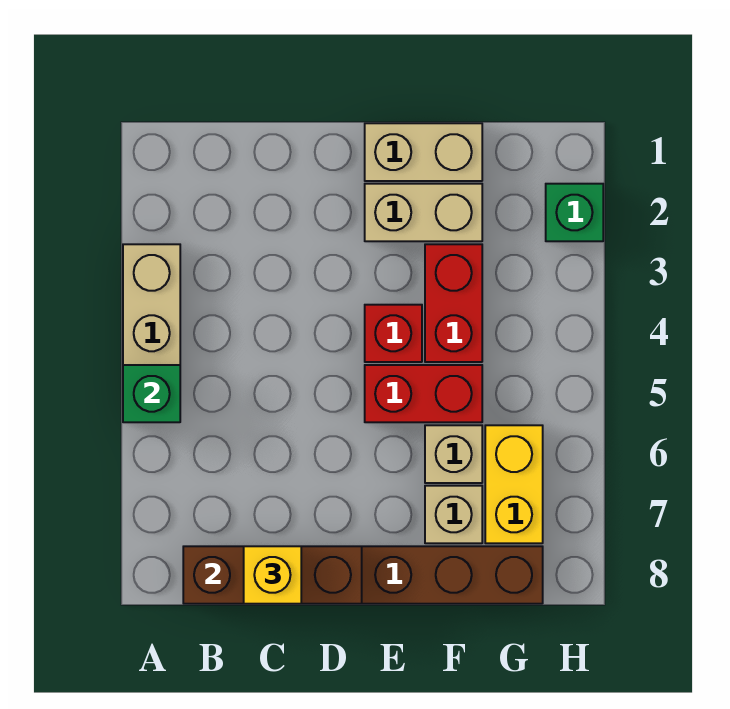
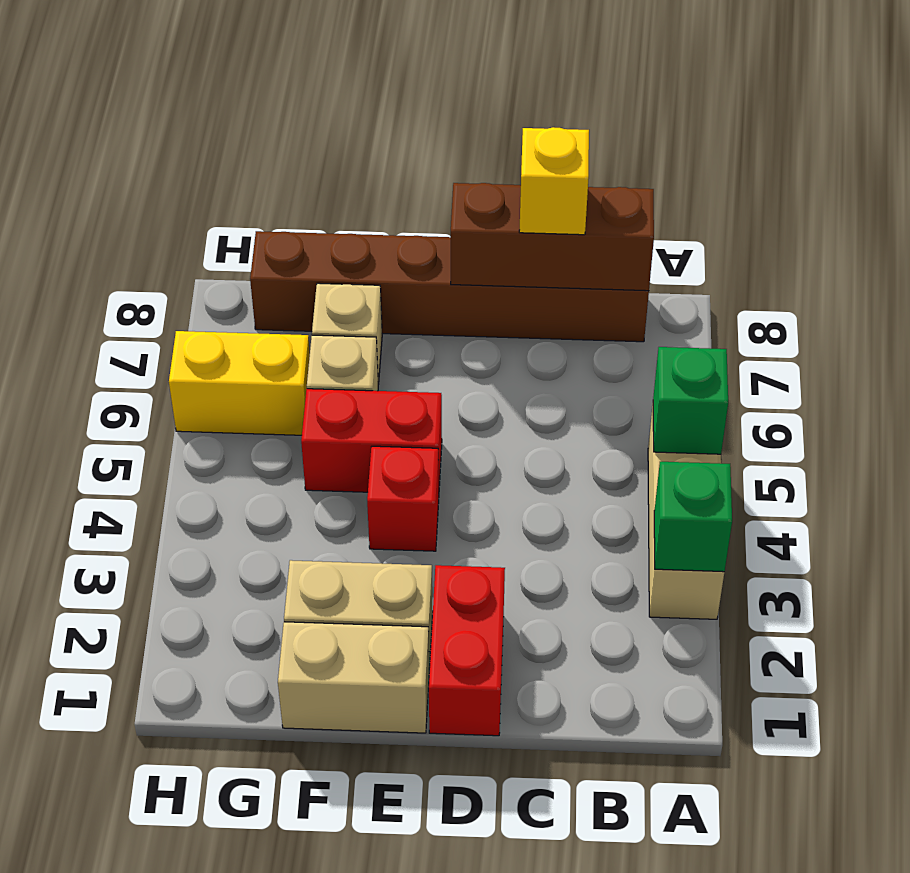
red brick F3:F4 level 1 -> red brick D1:D2 level 1
yellow brick G6:G7 level 1 -> yellow brick G6:H6 level 1
green brick H2 level 1 -> green brick A3 level 2

